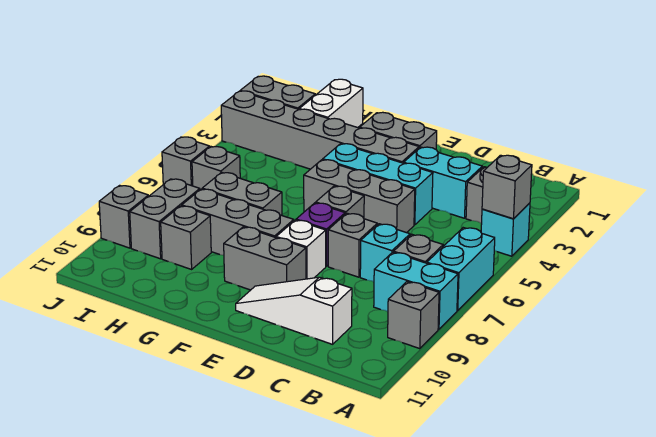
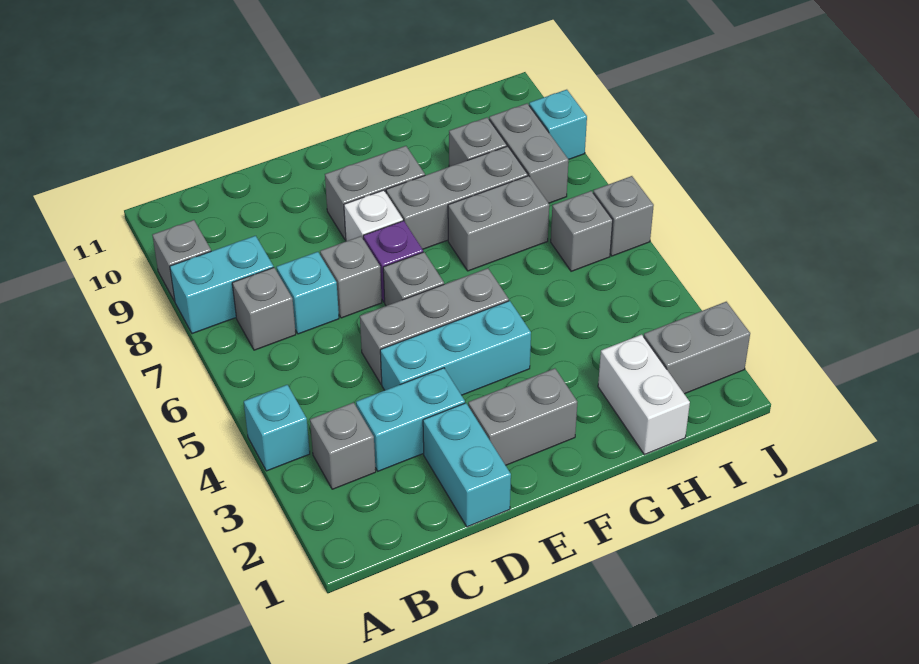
grey brick A4 level 2 -> none
cyan brick A6:A7 level 1 -> cyan brick D1:D2 level 1
white slope C10:E10 level 1 top C -> none
grey brick E3:J3 level 1 -> none
grey brick J9 level 1 -> cyan brick J9 level 1

